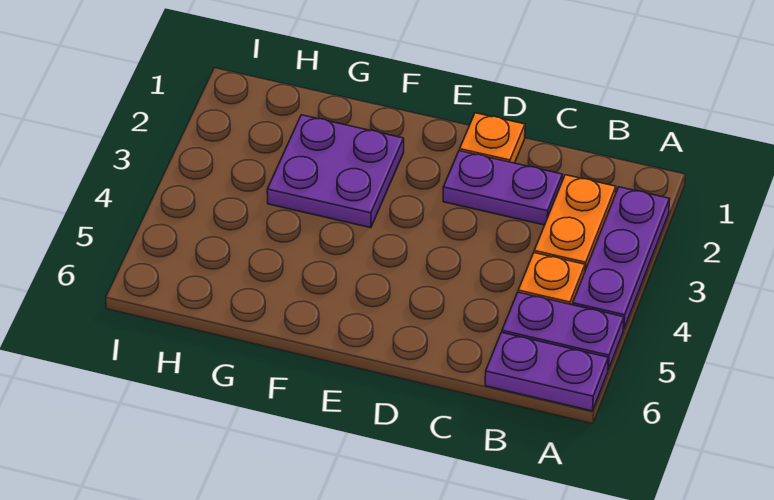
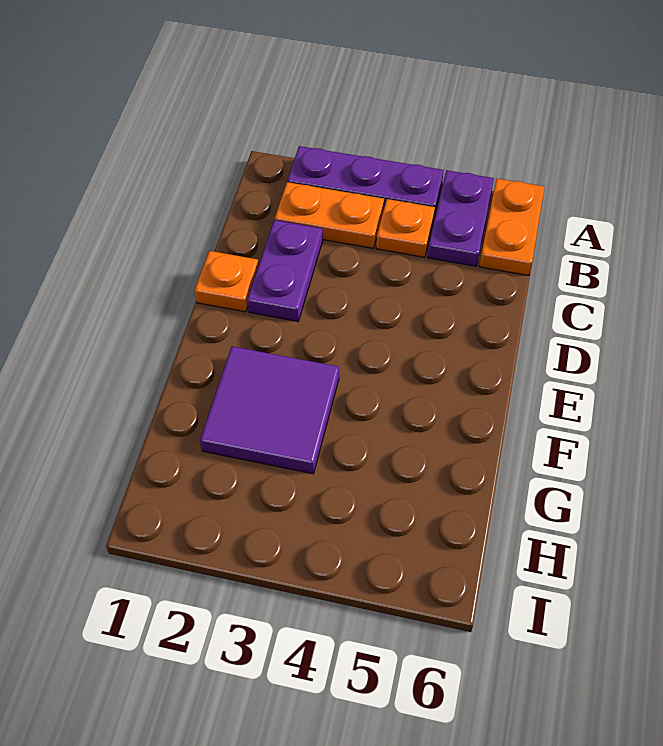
purple plate A6:B6 level 1 -> orange plate A6:B6 level 1
purple plate F2:G3 level 1 -> purple tile F2:G3 level 1

